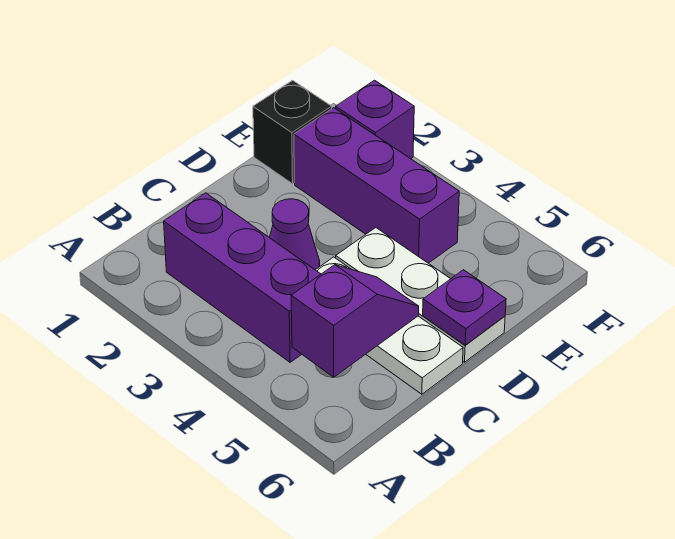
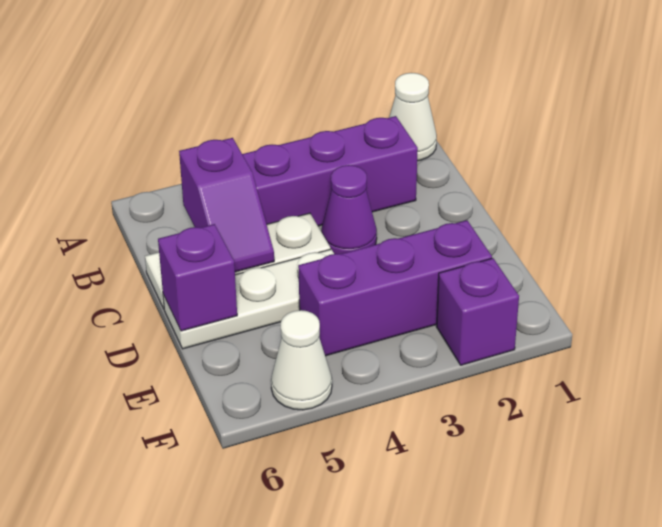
none -> white cone A1 level 1
purple plate D6 level 2 -> purple brick D6 level 2
black brick E1 level 1 -> none
none -> white cone F5 level 1

